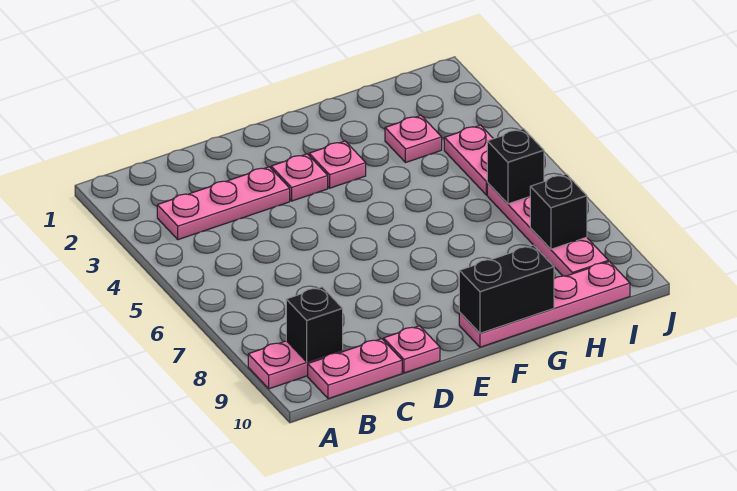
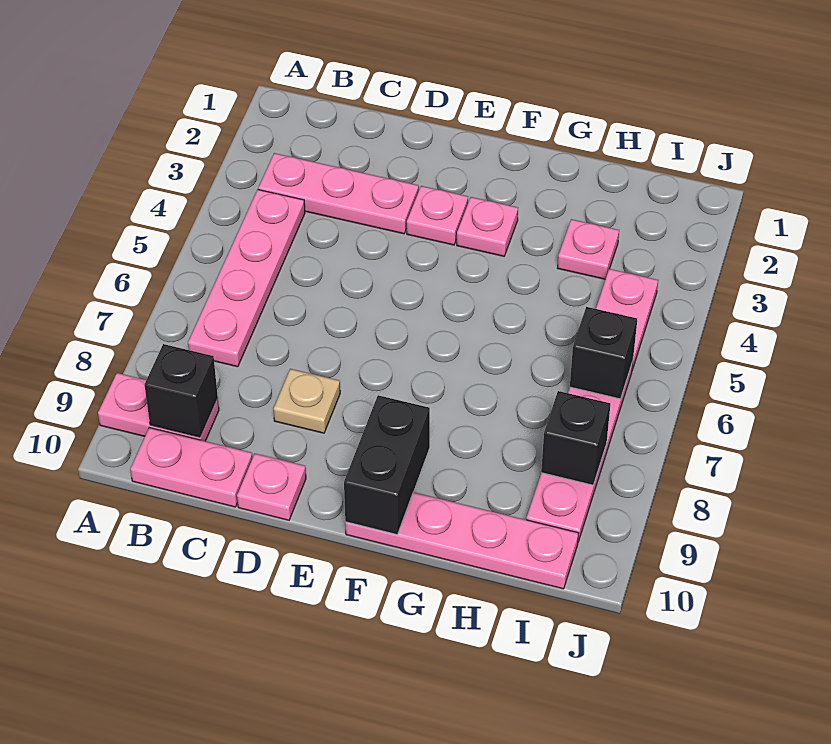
none -> pink plate B4:B7 level 1
none -> tan plate D8 level 1
black brick F10:G10 level 2 -> black brick F9:F10 level 2

